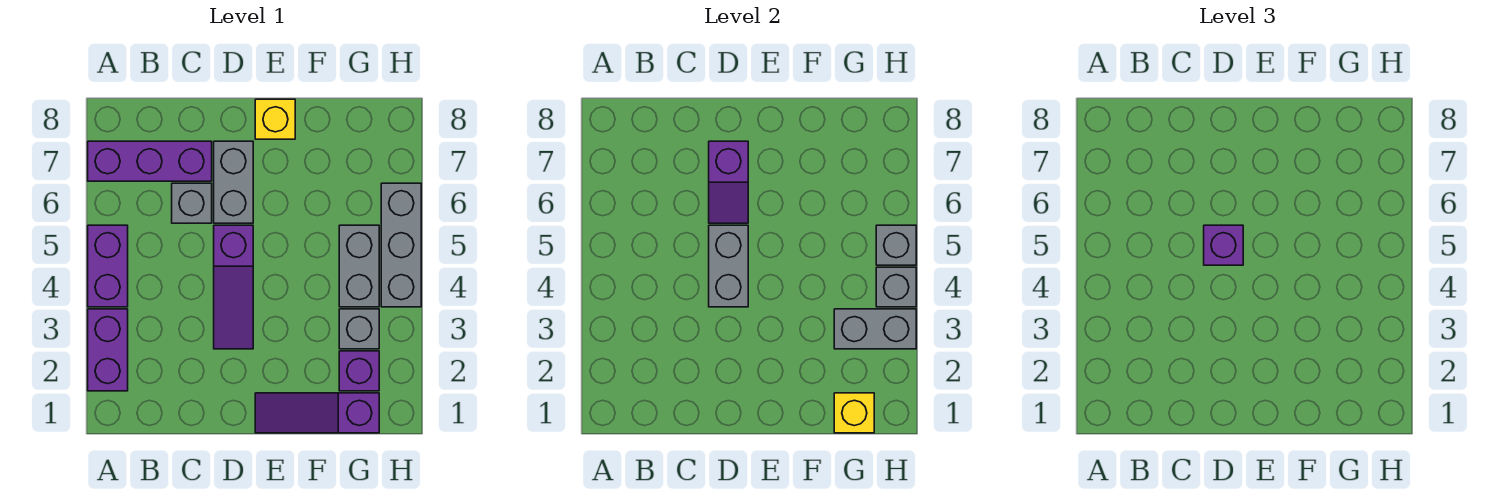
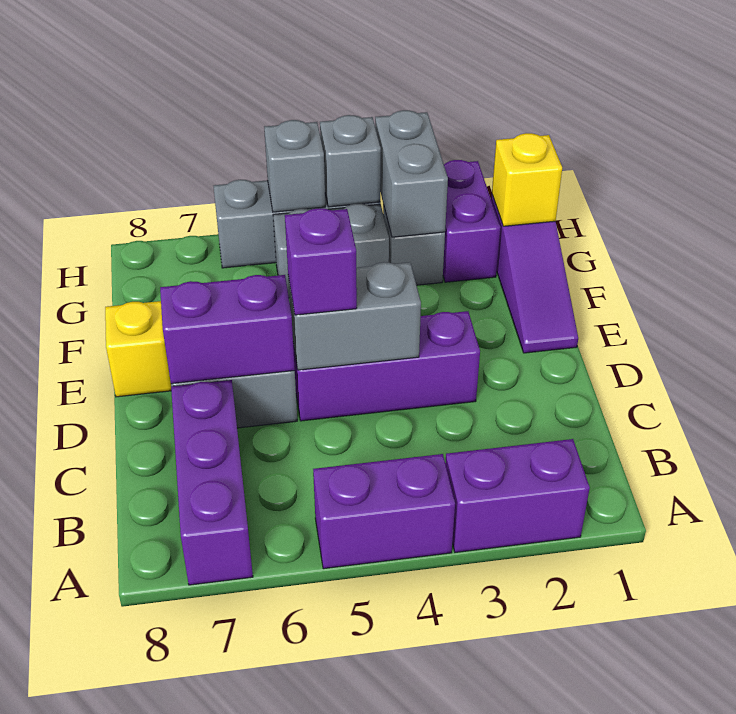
grey brick C6 level 1 -> none
purple slope D3:D5 level 1 top 5 -> purple brick D3:D5 level 1
purple slope D6:D7 level 2 top 7 -> purple brick D6:D7 level 2
purple brick G2 level 1 -> purple brick G2:H2 level 1

